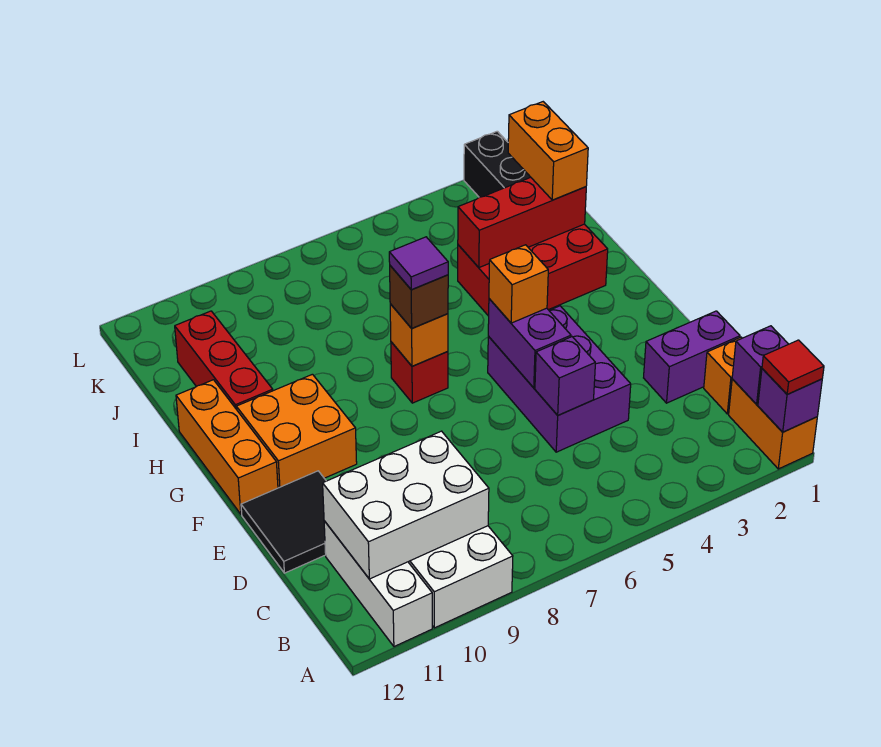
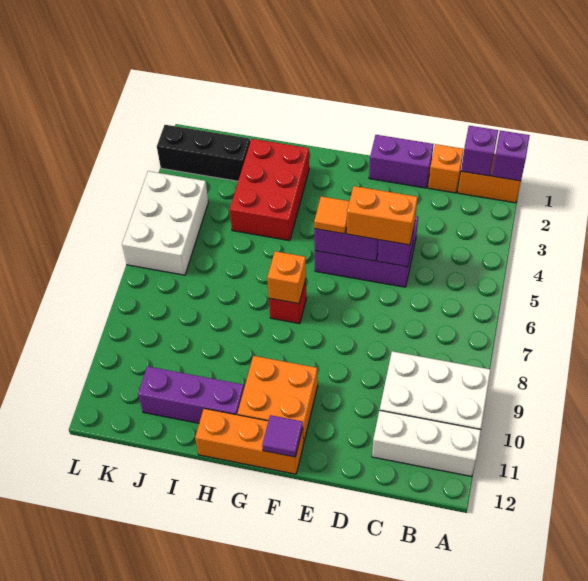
red tile A1 level 3 -> none
white brick B9:C11 level 2 -> white brick K4:L6 level 1
purple brick D1:D2 level 1 -> purple brick D1:E1 level 1
black tile D11:E12 level 1 -> none
orange brick F5 level 3 -> orange tile F5 level 3
brown brick G7 level 3 -> none
purple tile G7 level 4 -> purple tile F12 level 2
red brick H11:J11 level 1 -> purple brick H11:J11 level 1
red brick I2:I4 level 2 -> none
orange brick I2:J2 level 3 -> orange brick D5:E5 level 3

